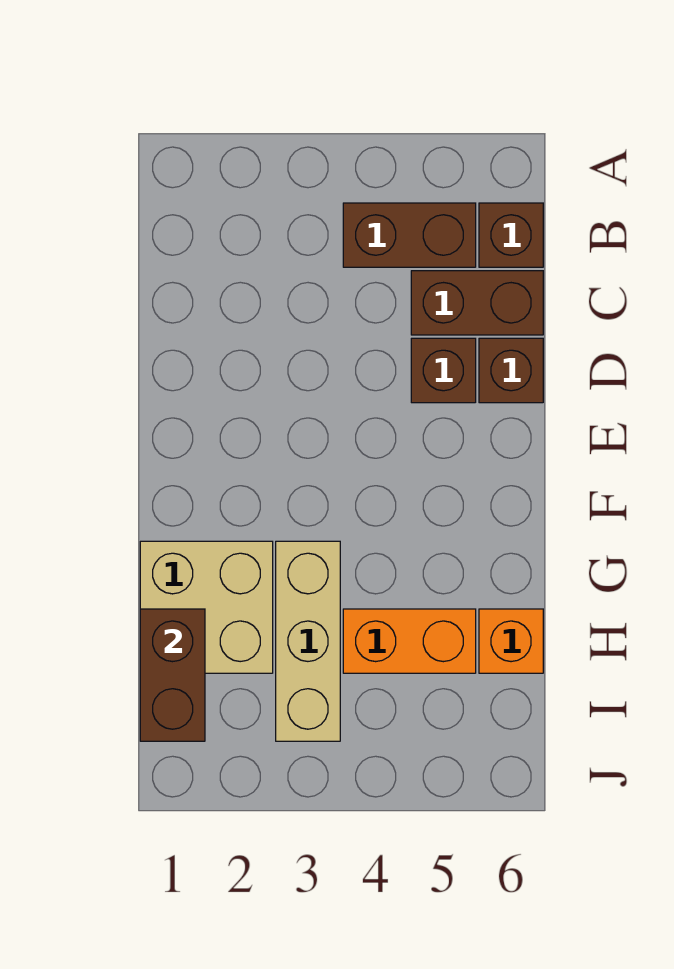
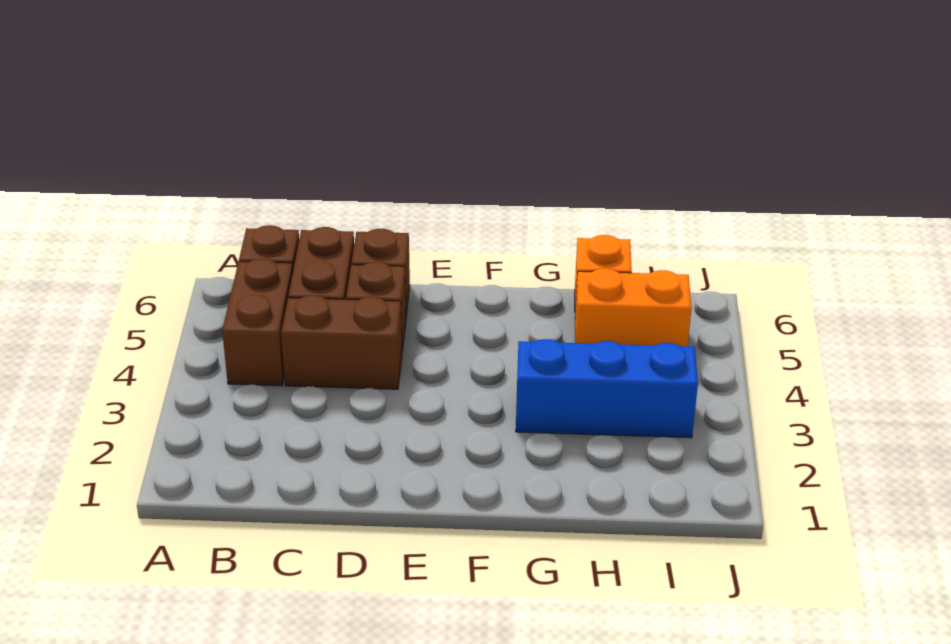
tan brick G1:H2 level 1 -> none
tan brick G3:I3 level 1 -> blue brick G3:I3 level 1
brown brick H1:I1 level 2 -> brown brick C4:D4 level 1
orange brick H4:H5 level 1 -> orange brick H5:I5 level 1

